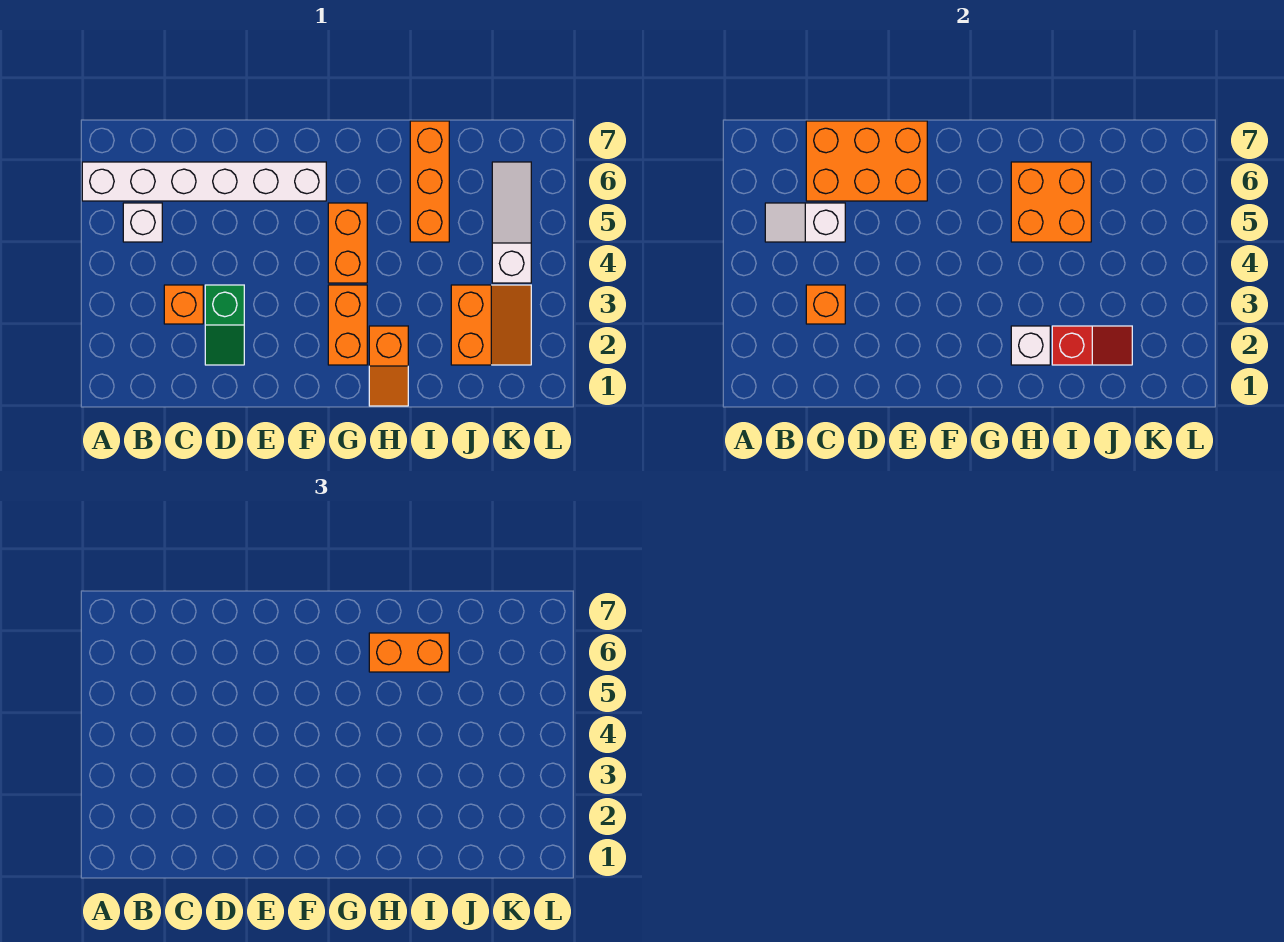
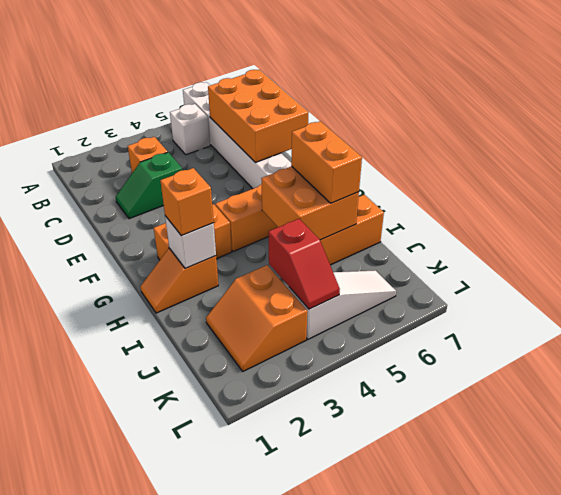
white slope B5:C5 level 2 top C -> none
orange brick C3 level 2 -> orange brick H2 level 3
red slope I2:J2 level 2 top I -> red slope J4:K4 level 2 top J
orange slope J2:K3 level 1 top J -> orange slope J2:K3 level 1 top 3

